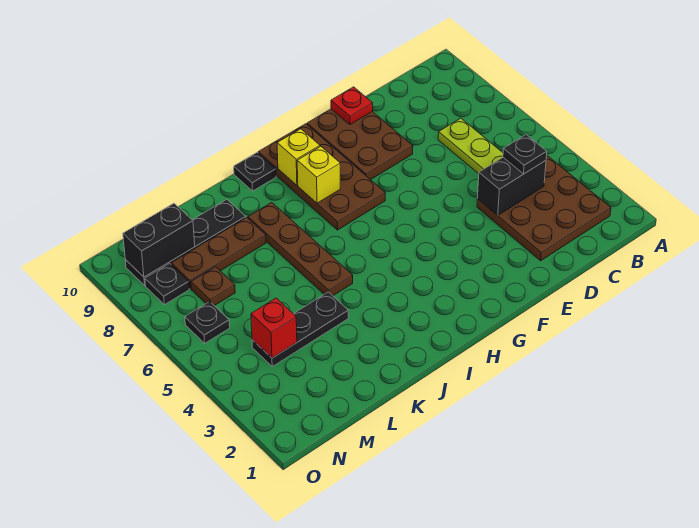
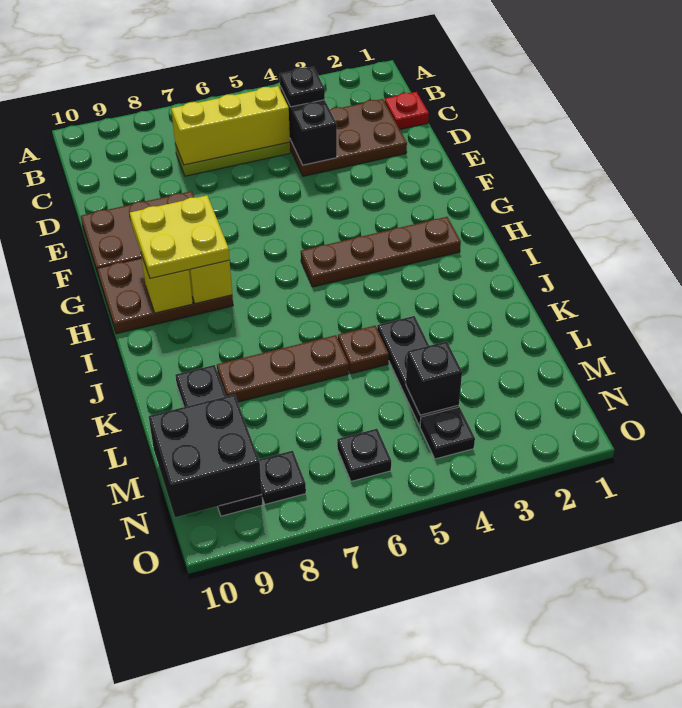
brown plate B2:D4 level 1 -> brown plate C2:D4 level 1
none -> yellow brick C5:C7 level 2
red plate E10 level 2 -> red plate C1 level 1
brown plate G7:H10 level 1 -> brown plate G8:H10 level 1
none -> yellow plate G8:H9 level 3
black plate I10 level 1 -> black plate N4 level 1
brown plate J5:J8 level 1 -> brown plate H2:H5 level 1
brown plate K8:M8 level 1 -> brown plate K6:K8 level 1
red brick M4 level 2 -> black brick M4 level 2
brown plate M7 level 1 -> brown plate K5 level 1
black brick M9:N9 level 2 -> black brick M9:N10 level 2

